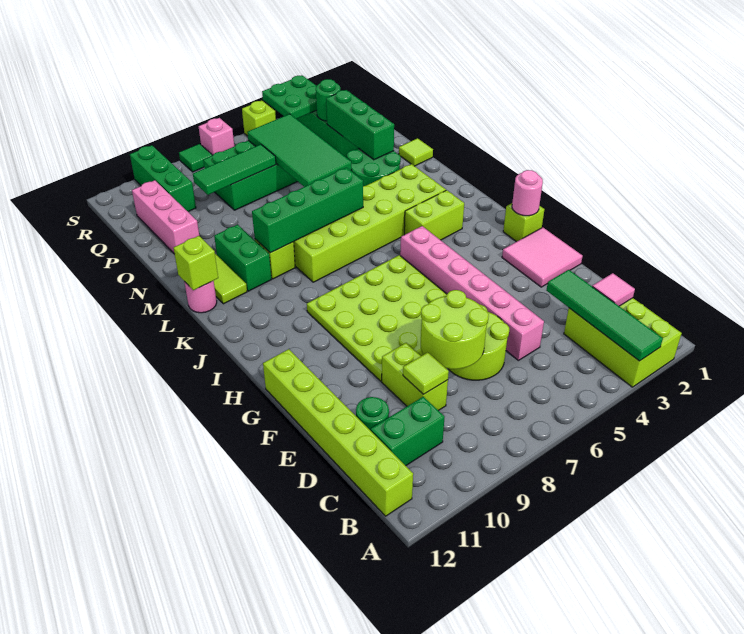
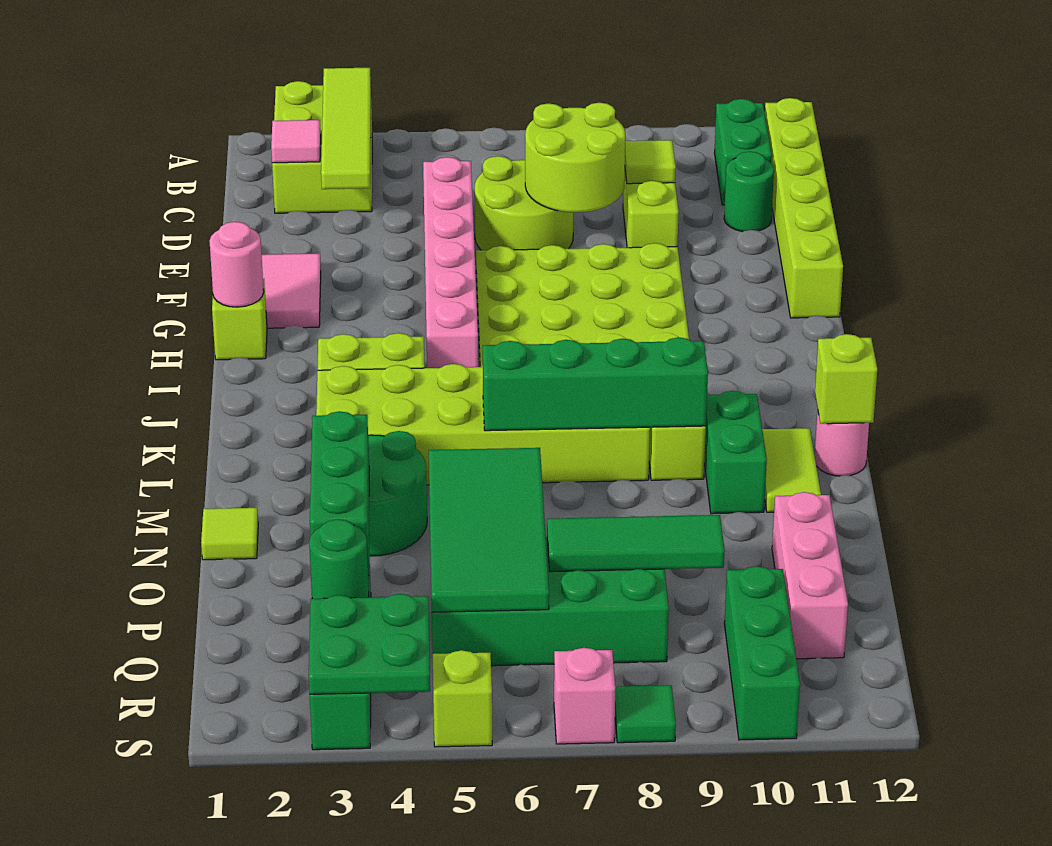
green tile A3:D3 level 2 -> lime tile A3:D3 level 2
green brick C10:C11 level 1 -> green brick B11:C11 level 1

